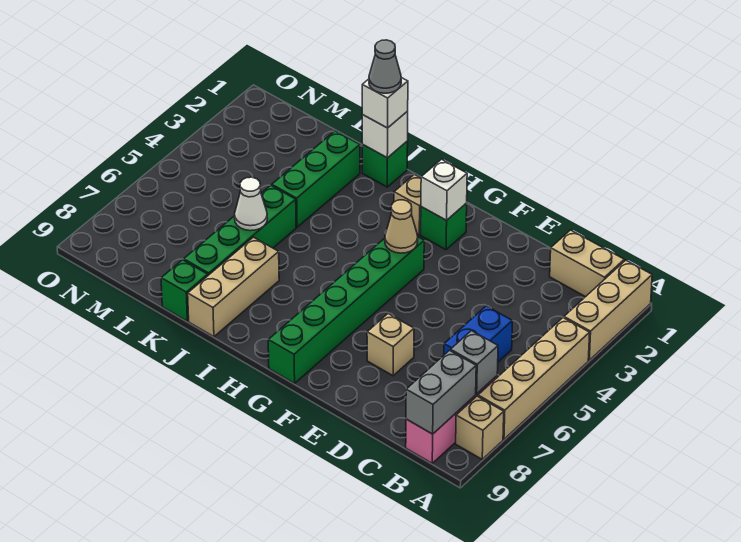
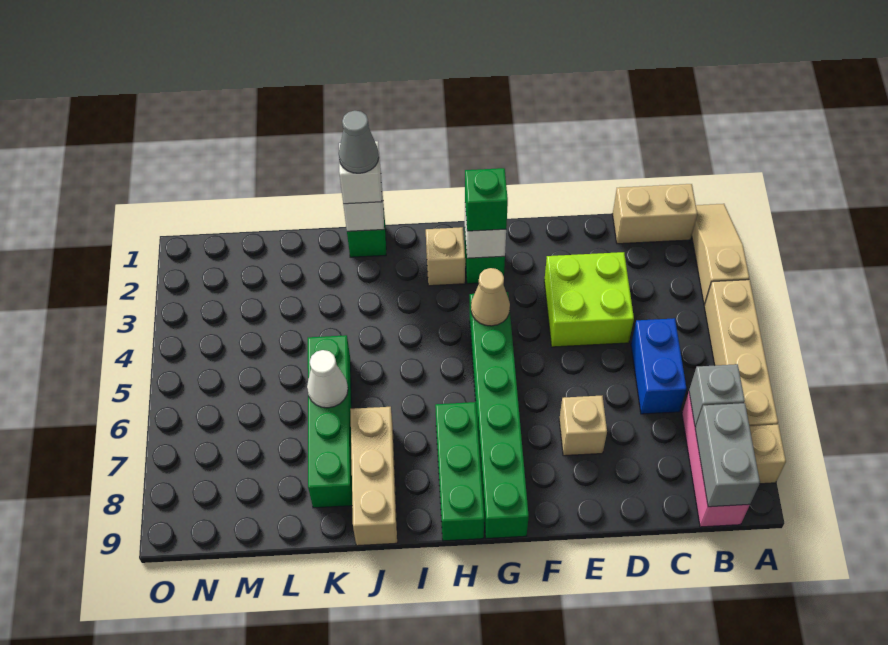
tan brick A1:A3 level 1 -> tan slope A1:A3 level 1 top 3
none -> lime brick D3:E4 level 1
green brick K2:K4 level 1 -> green brick H7:H9 level 1
green brick K9 level 1 -> green brick G2 level 3

